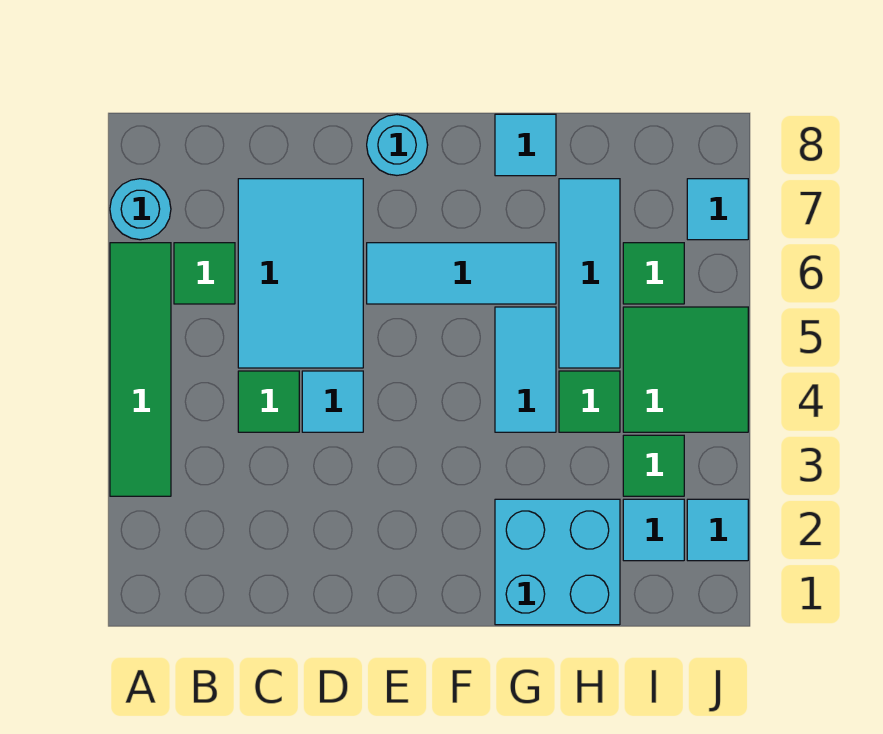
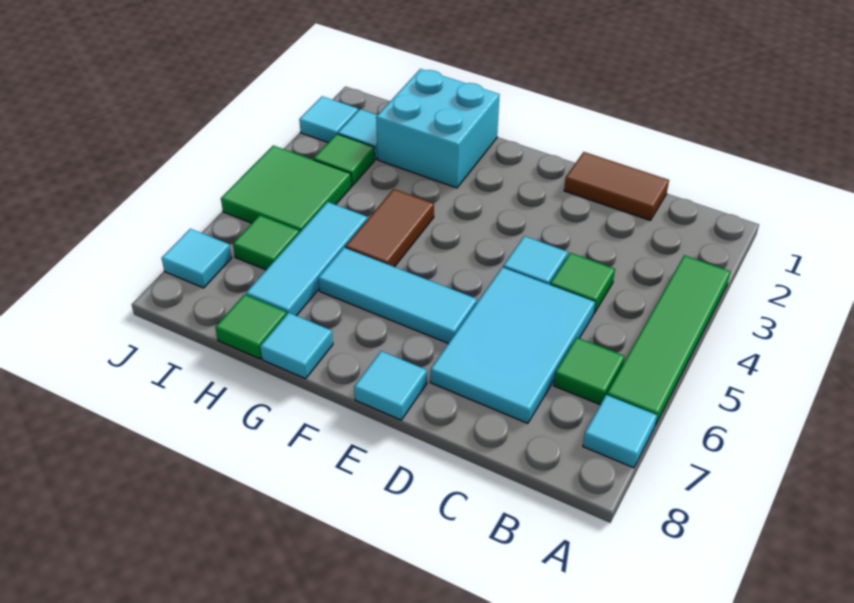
cyan round brick A7 level 1 -> cyan tile A7 level 1
none -> brown tile C1:D1 level 1
cyan round brick E8 level 1 -> cyan tile E8 level 1
cyan tile G4:G5 level 1 -> brown tile G4:G5 level 1
green tile H4 level 1 -> green tile H8 level 1

